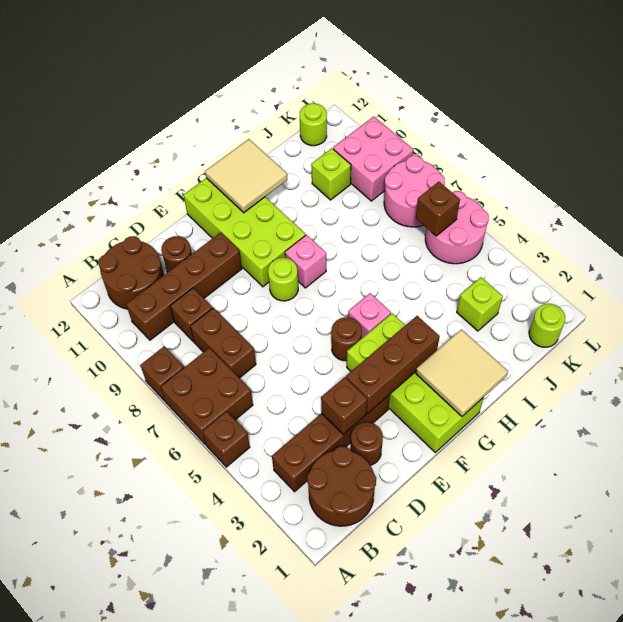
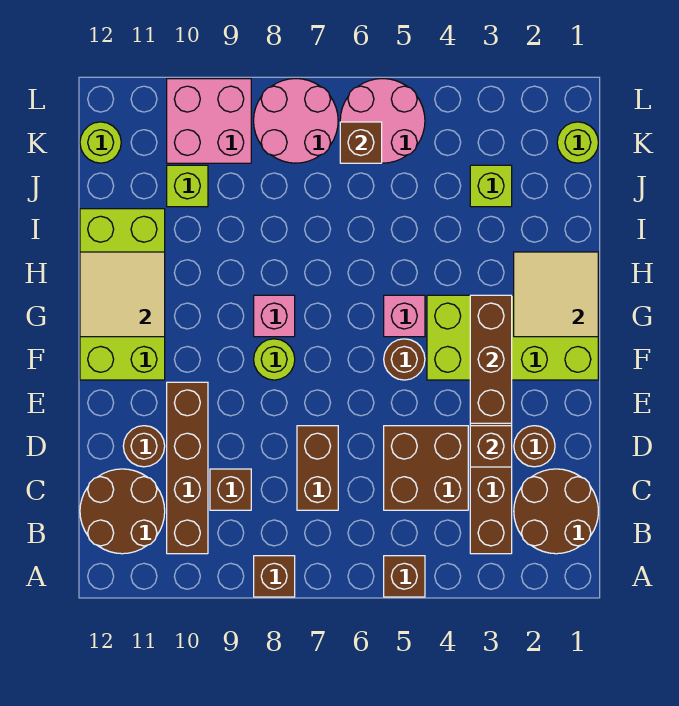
brown brick A6:B7 level 1 -> brown brick C4:D5 level 1
brown brick C7:C8 level 1 -> brown brick C7:D7 level 1
lime brick F9:G12 level 1 -> lime brick F11:I12 level 1

